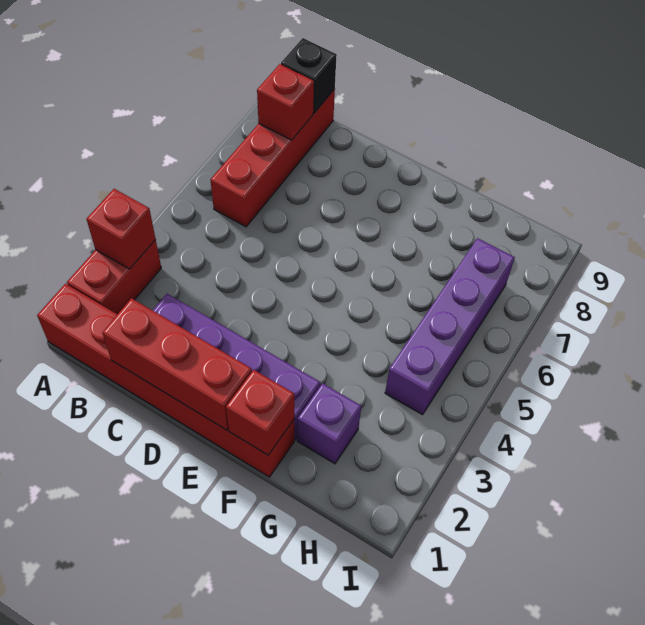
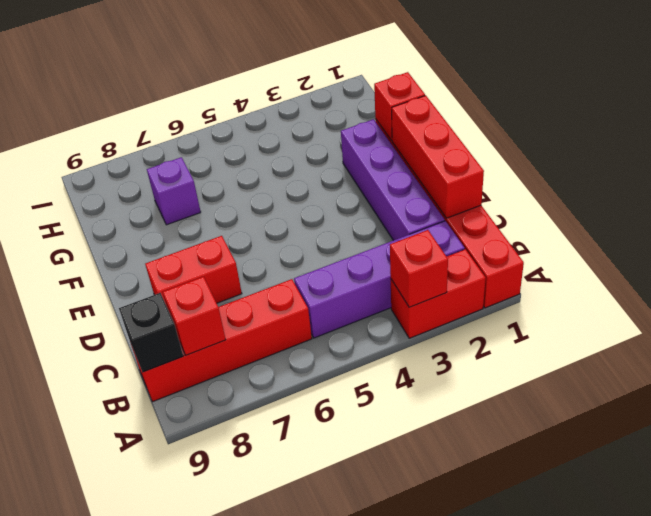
none -> red brick D7:D8 level 1
purple brick G2 level 1 -> purple brick G7 level 1
purple brick H4:H7 level 1 -> purple brick B2:B5 level 1

